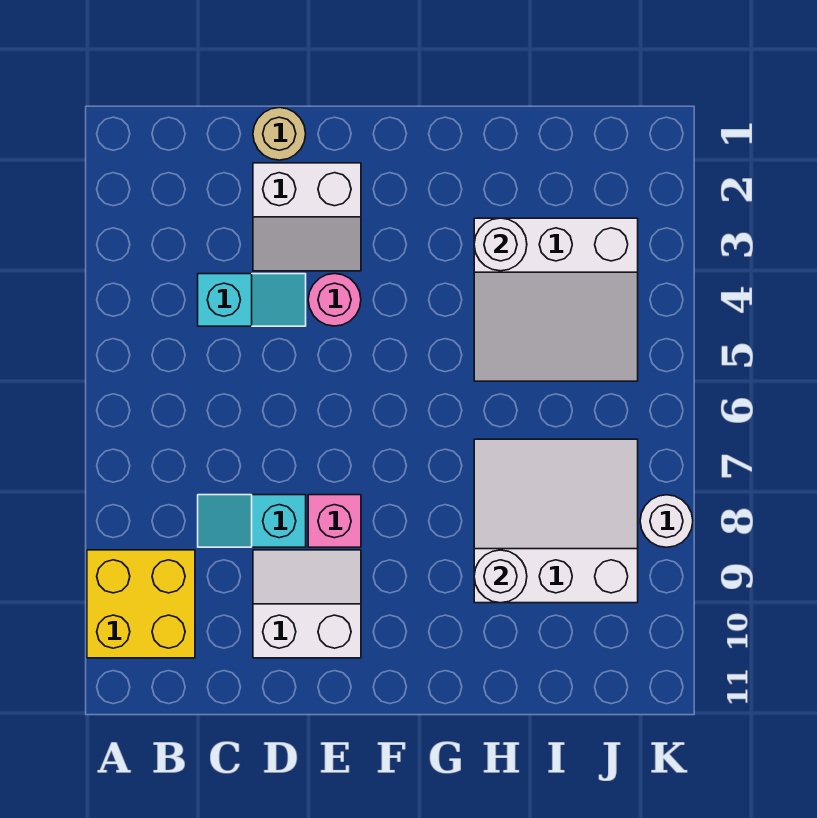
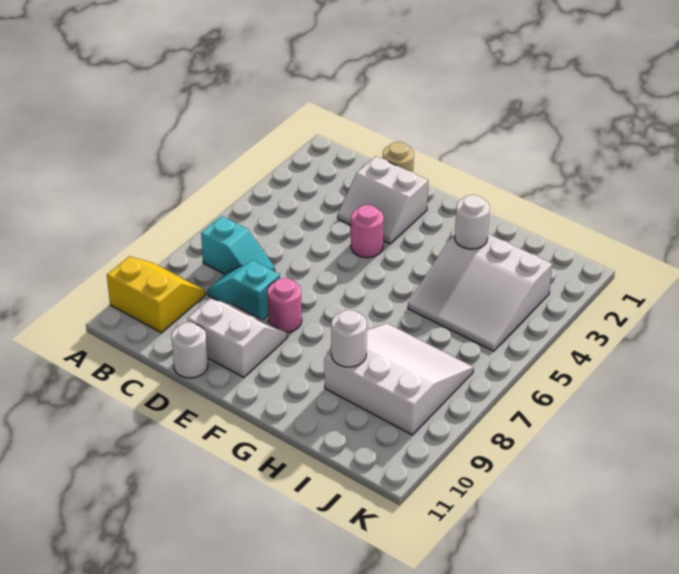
yellow brick A9:B10 level 1 -> yellow slope A9:B10 level 1 top 10
cyan slope C4:D4 level 1 top C -> cyan slope B7:C7 level 1 top B
pink brick E8 level 1 -> pink round brick E8 level 1
white round brick K8 level 1 -> white round brick D11 level 1

